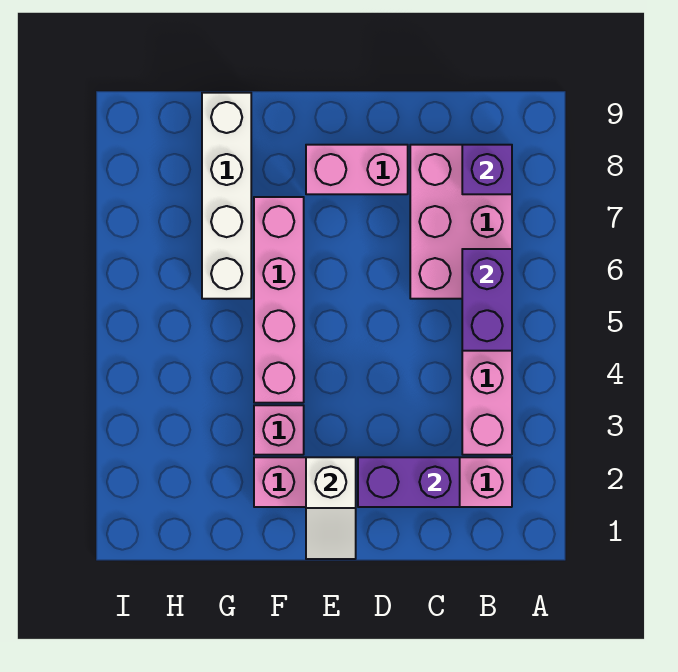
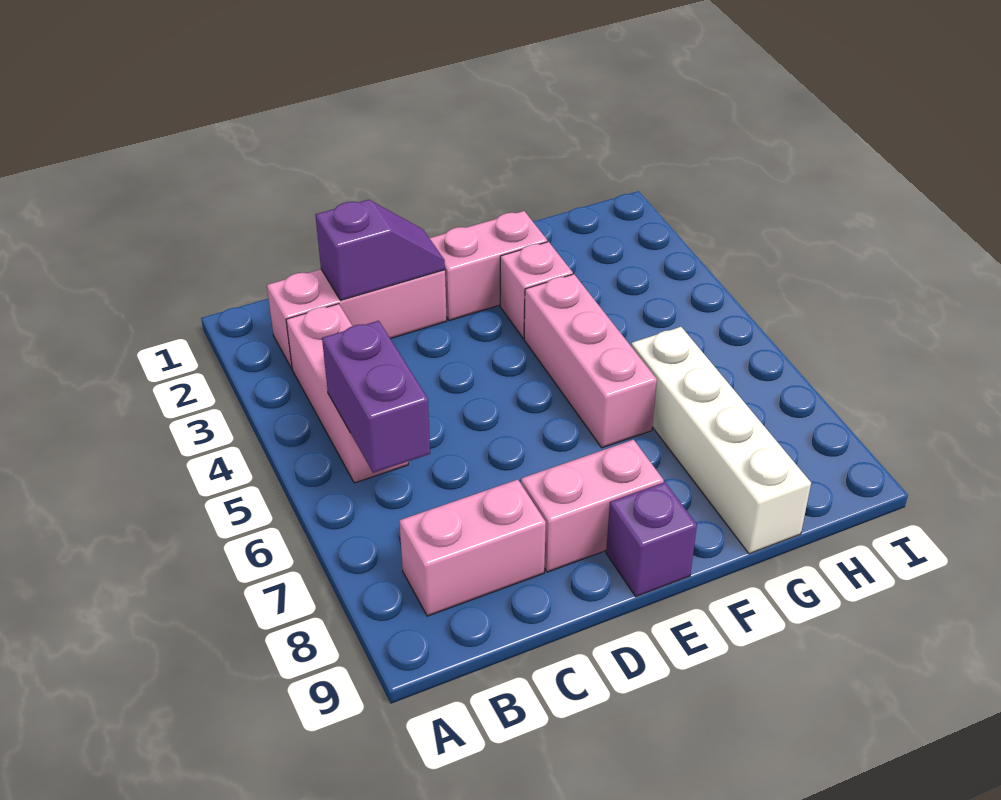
pink brick B6:C8 level 1 -> pink brick B8:C8 level 1
purple brick B8 level 2 -> purple brick E9 level 1
purple brick C2:D2 level 2 -> purple slope C2:D2 level 2 top C
white slope E1:E2 level 2 top 2 -> none
pink brick F4:F7 level 1 -> pink brick F4:F6 level 1

